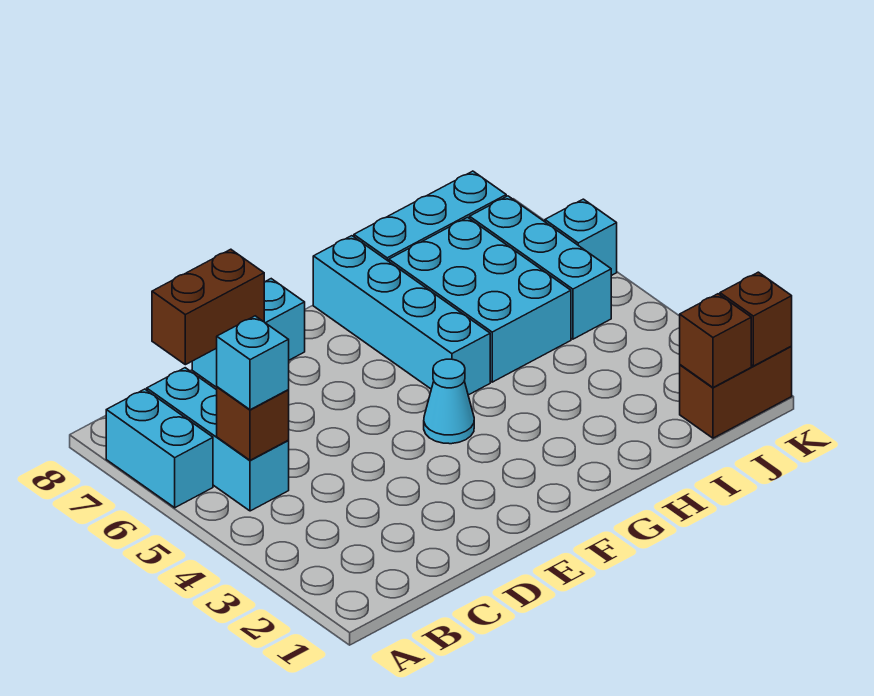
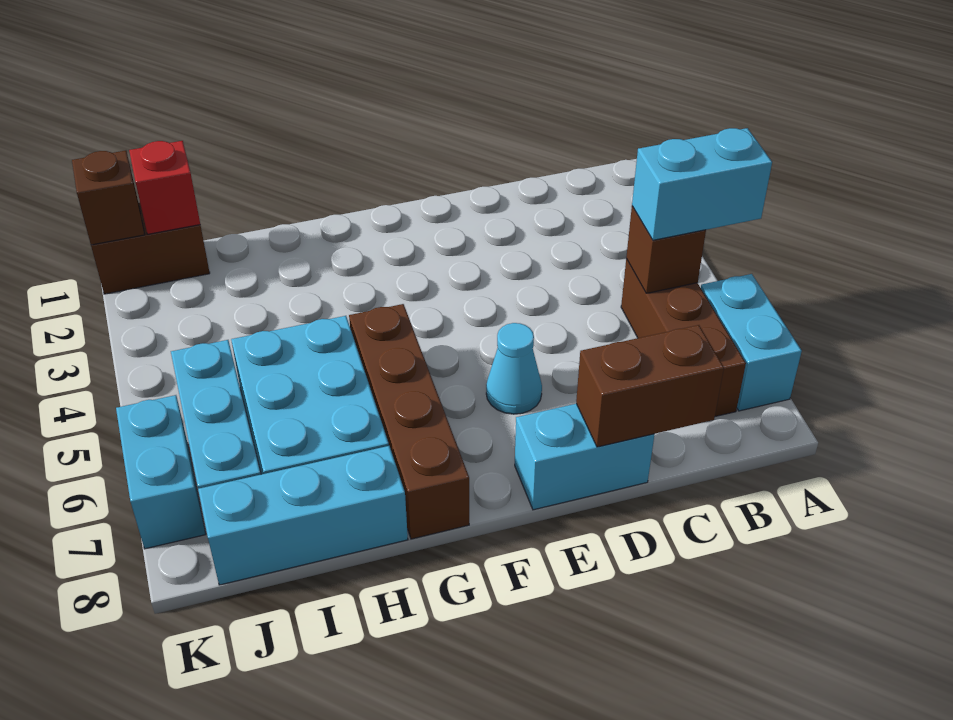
cyan brick B5:B7 level 1 -> brown brick B5:B7 level 1
cyan brick B5 level 3 -> cyan brick A5:B5 level 3
cyan cone F4 level 1 -> cyan cone E6 level 1
cyan brick G5:G8 level 1 -> brown brick G5:G8 level 1
brown brick J1 level 2 -> red brick J1 level 2
cyan brick K6 level 1 -> cyan brick K6:K7 level 1

